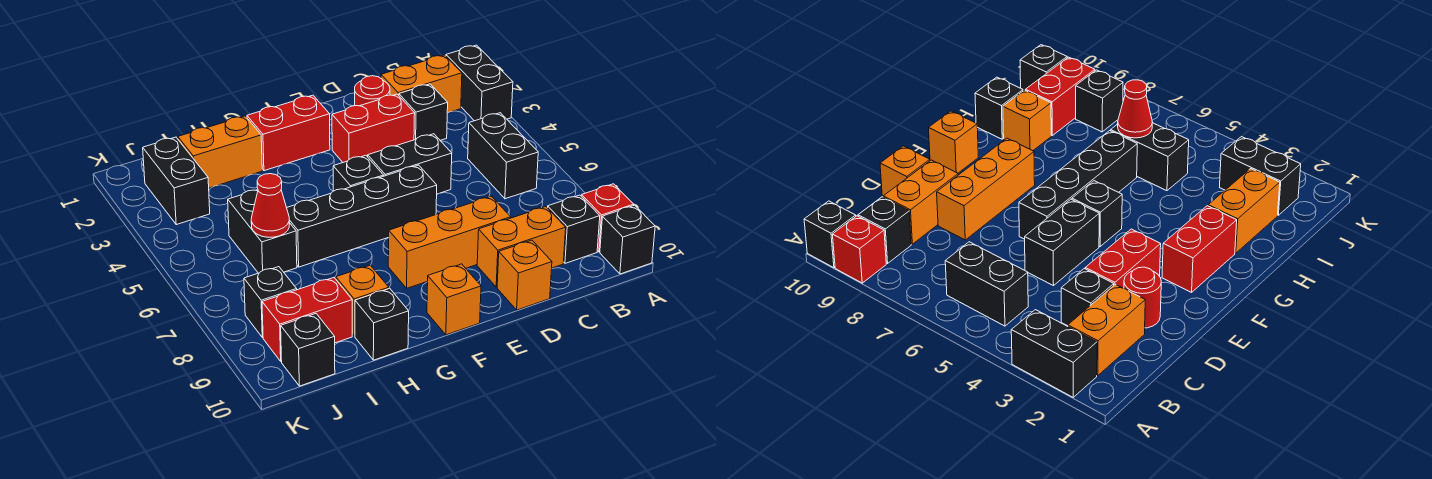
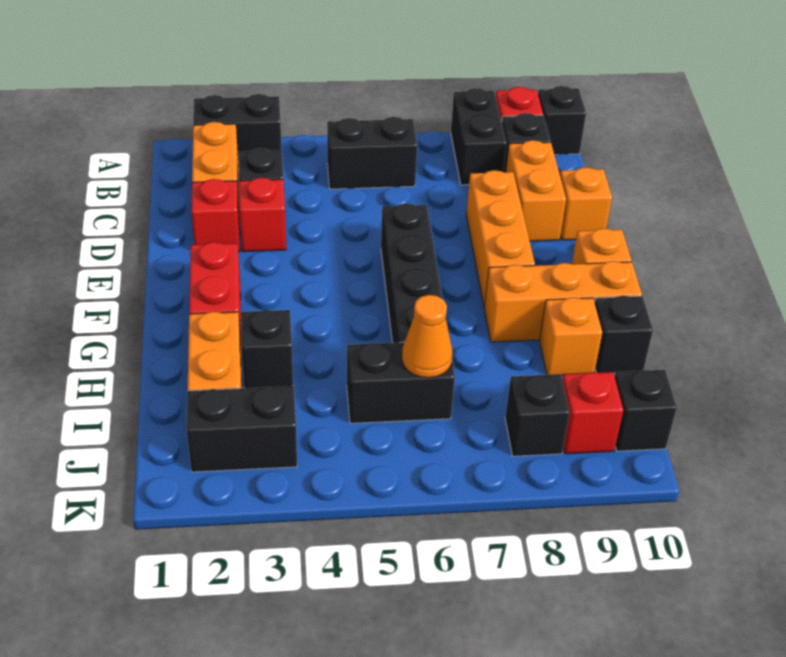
red round brick D2 level 1 -> red brick D2 level 1
red brick D3:E3 level 1 -> red brick D3 level 1
black brick D5:E5 level 1 -> black brick A8:B8 level 1
black brick F5 level 1 -> black brick H3 level 1
none -> orange brick G8:G10 level 1
red cone I6 level 2 -> orange cone I6 level 2
red brick I9:J9 level 1 -> red brick J9 level 1

